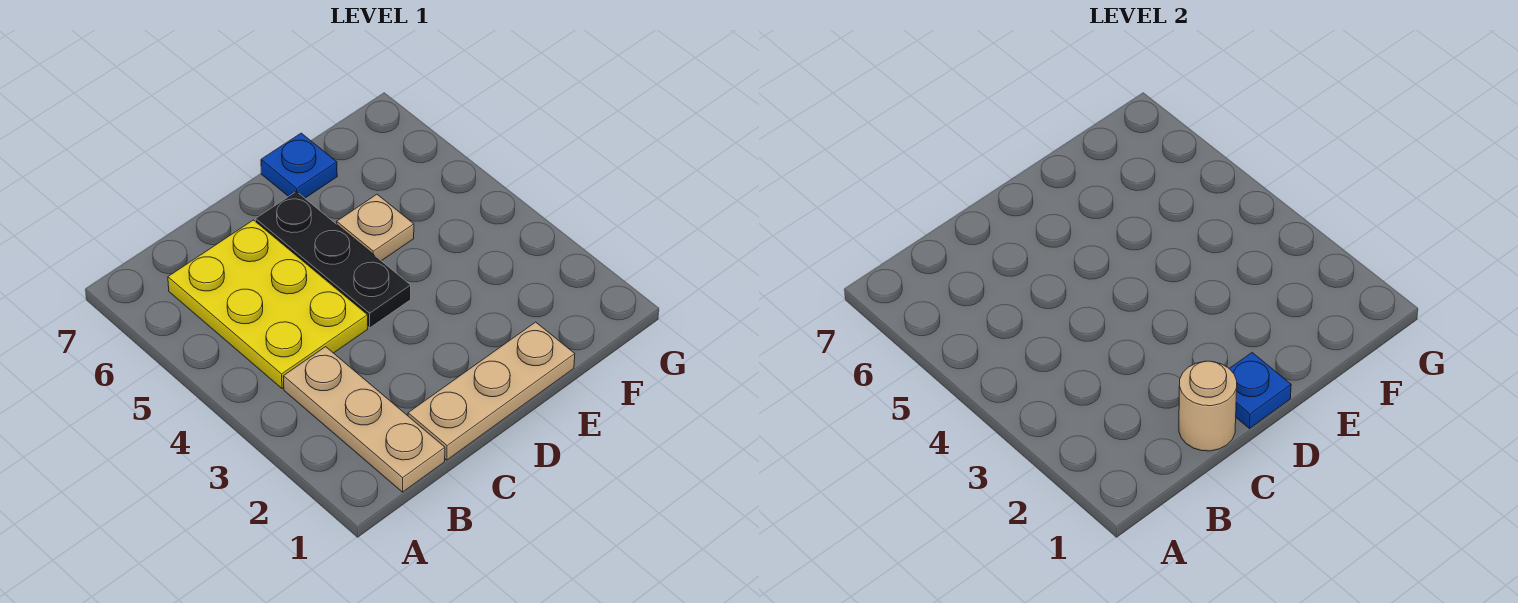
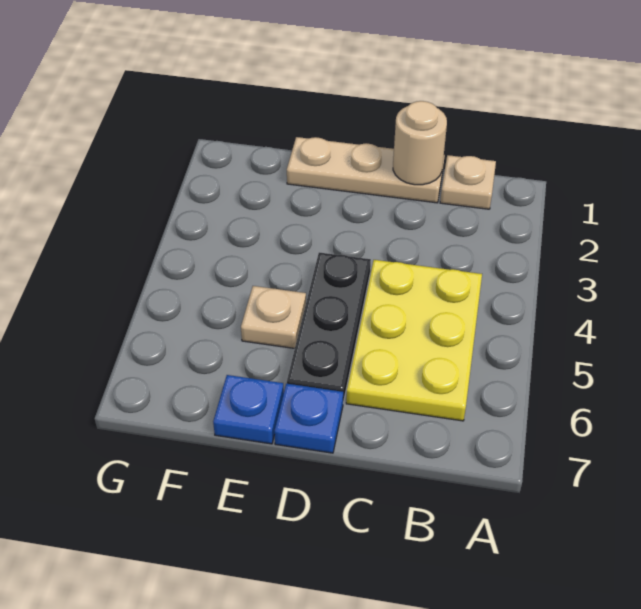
tan plate B1:B3 level 1 -> tan plate B1 level 1
blue plate D1 level 2 -> blue plate D7 level 1

